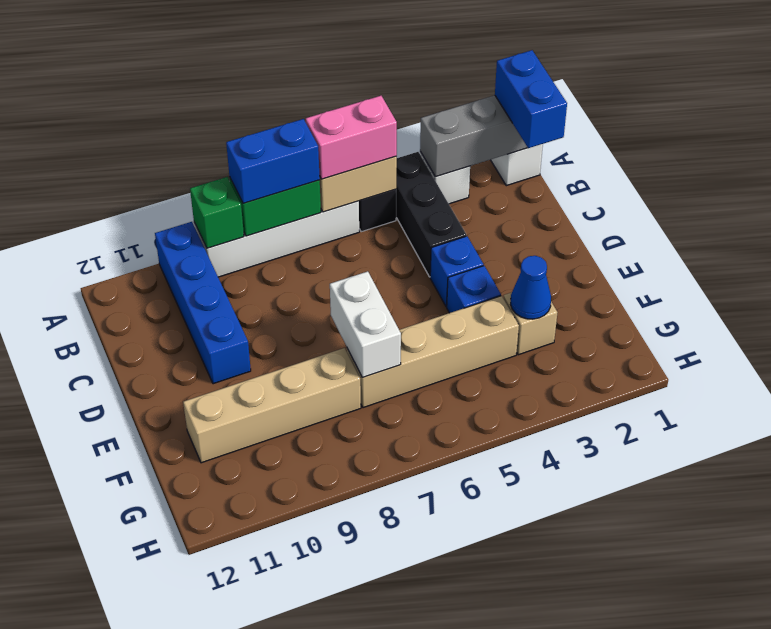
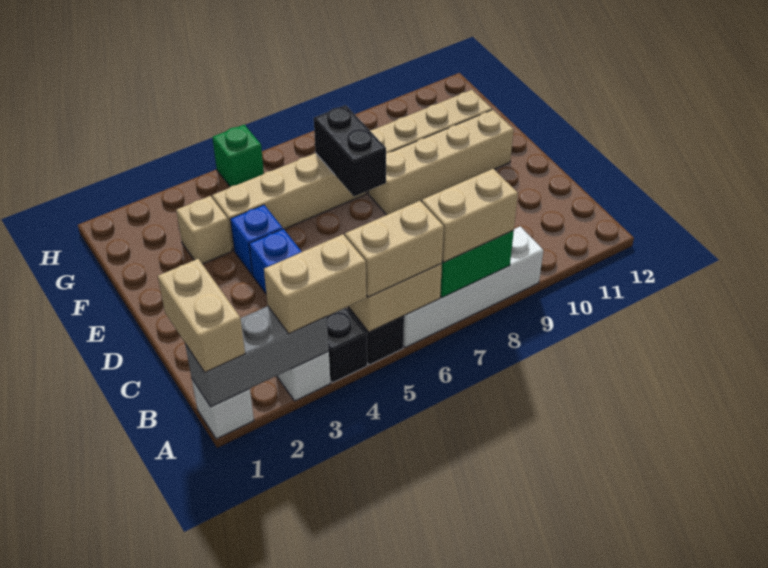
blue brick A1:B1 level 3 -> tan brick A1:B1 level 3
none -> tan brick A3:A4 level 3
pink brick A5:A6 level 3 -> tan brick A5:A6 level 3
blue brick A7:A8 level 3 -> tan brick A7:A8 level 3
green brick A9 level 2 -> green brick H5 level 1
blue brick A10:D10 level 1 -> none
white brick E7:F7 level 2 -> black brick E7:F7 level 2
none -> tan brick E8:E11 level 1
blue cone F3 level 2 -> none

